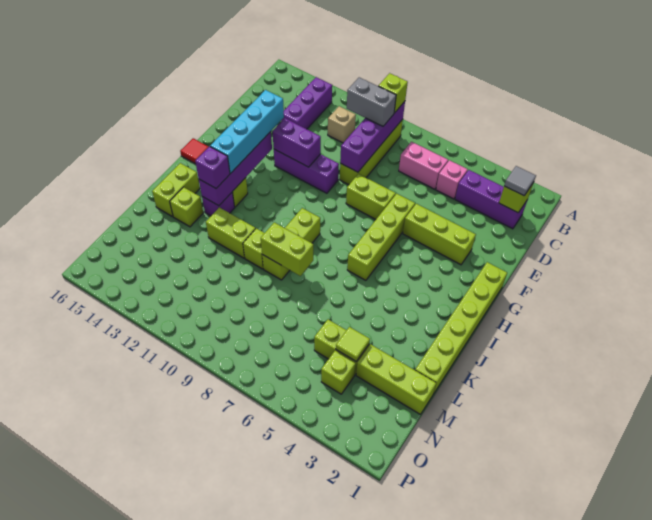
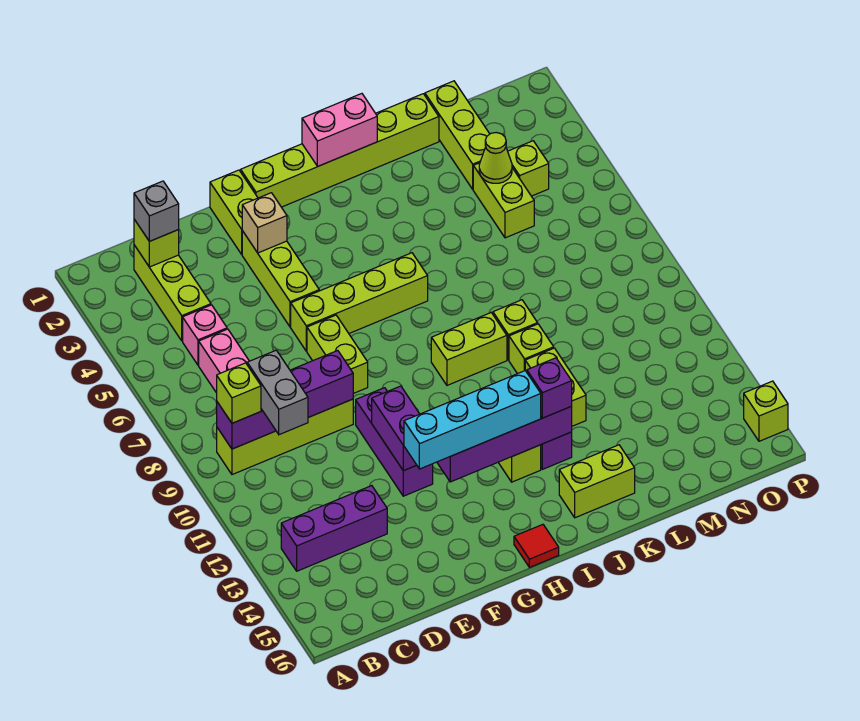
purple brick C2:C4 level 1 -> lime brick C2:C4 level 1
grey tile C2 level 3 -> grey brick C2 level 3
tan brick C11 level 1 -> tan brick F3 level 2
none -> pink brick I1:J1 level 2
lime brick K8:K9 level 2 -> lime brick F1:F2 level 1
lime brick K14 level 1 -> lime brick P15 level 1
lime tile M4 level 2 -> lime cone M4 level 2

